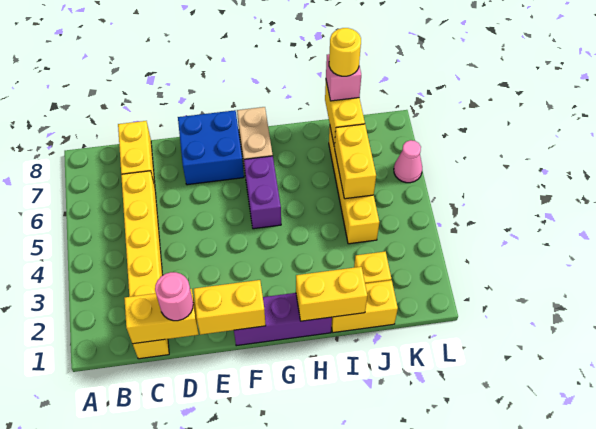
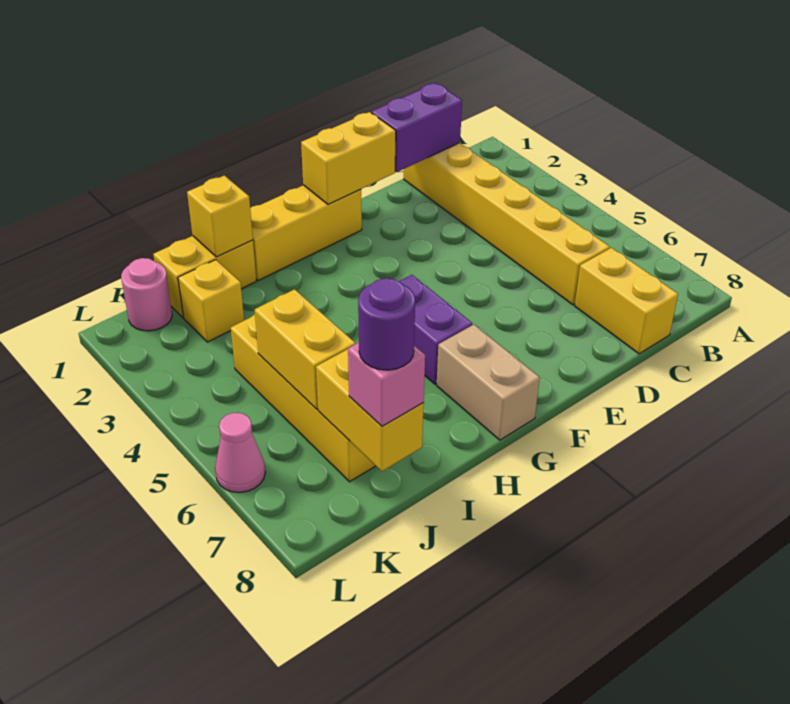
yellow brick C1:D1 level 2 -> purple brick C1:D1 level 2
pink round brick D1 level 3 -> pink round brick K1 level 1
blue brick E7:F8 level 1 -> none
purple brick F1:H1 level 1 -> yellow brick F1:H1 level 1
yellow brick H1:I1 level 2 -> yellow brick I1 level 2
yellow round brick J8 level 4 -> purple round brick J8 level 4

